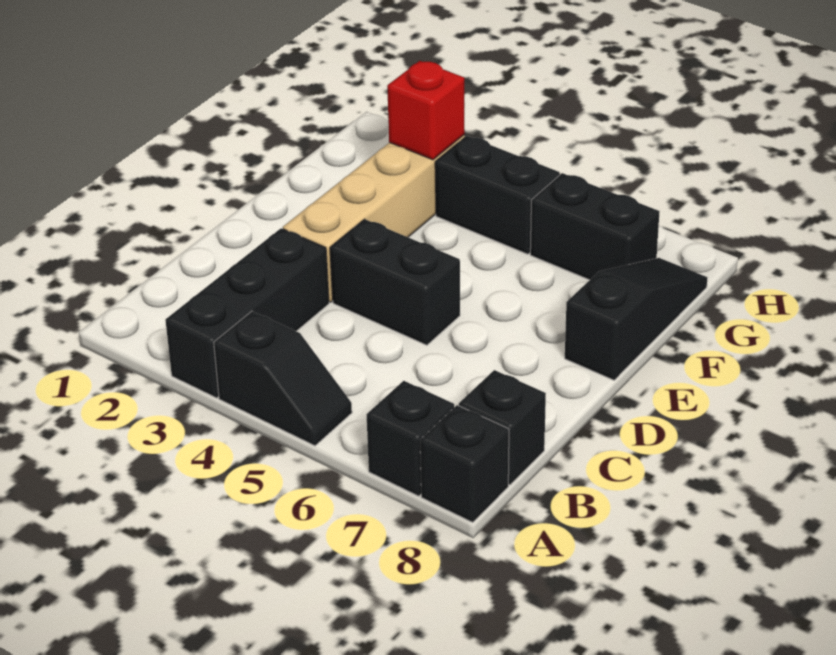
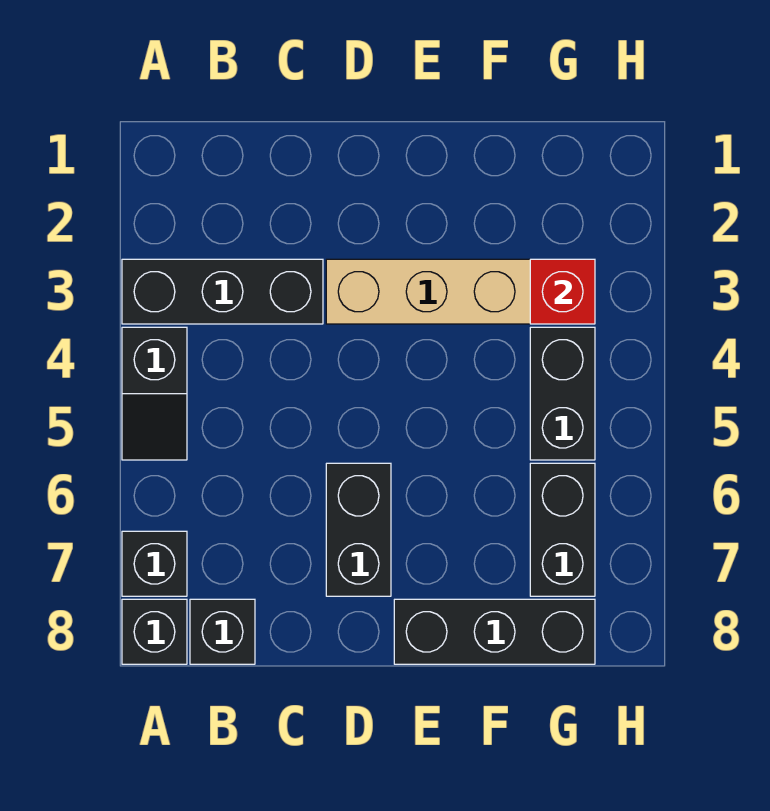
black brick D4:D5 level 1 -> black brick D6:D7 level 1
black slope E8:G8 level 1 top E -> black brick E8:G8 level 1

